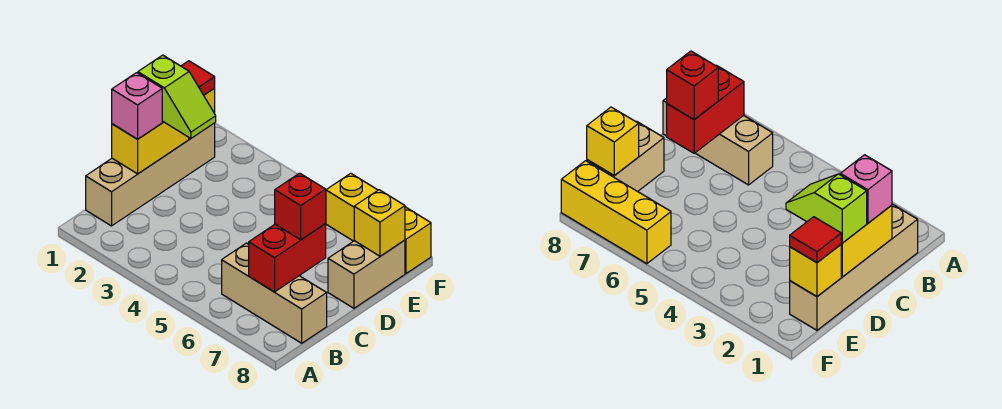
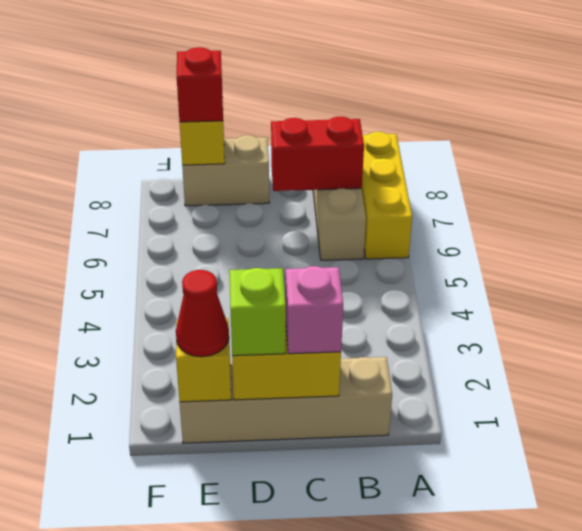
red brick C7 level 3 -> red brick E8 level 3
red tile E1 level 3 -> red cone E1 level 3
yellow brick F6:F8 level 1 -> yellow brick A6:A8 level 1

